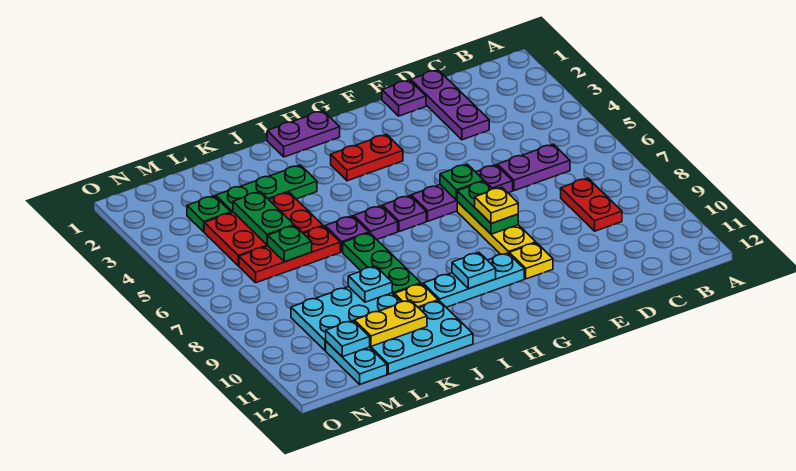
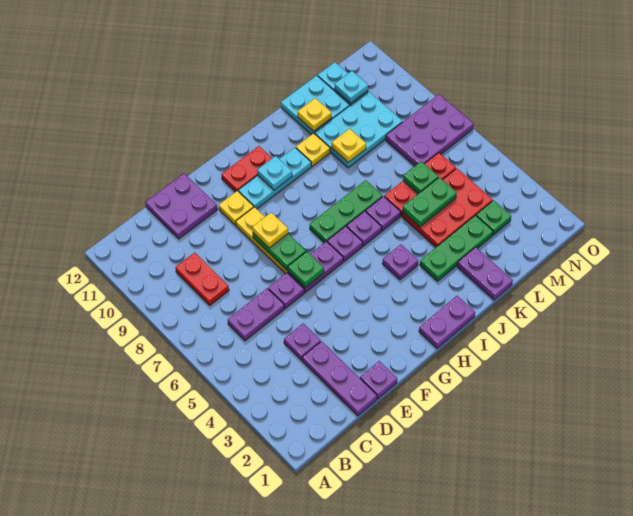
none -> purple plate D4 level 1
none -> purple plate D11:E12 level 1
red plate G3:H3 level 1 -> red plate G11:H11 level 1
none -> purple plate I4 level 1
green plate J7:J9 level 1 -> green plate H7:J7 level 1
cyan plate J11:L12 level 1 -> cyan plate K11:L12 level 1
none -> purple plate K1:K2 level 1
cyan plate K9 level 2 -> yellow plate K9 level 2
yellow plate K11:L11 level 2 -> yellow plate K11 level 2
green plate L4:L5 level 2 -> green plate K5:L5 level 2
none -> purple plate M7:O8 level 1

